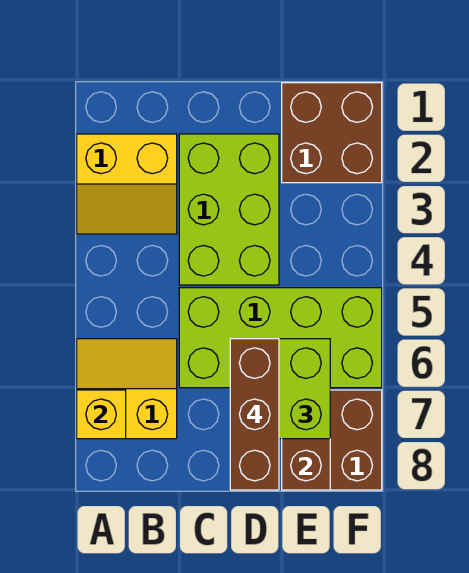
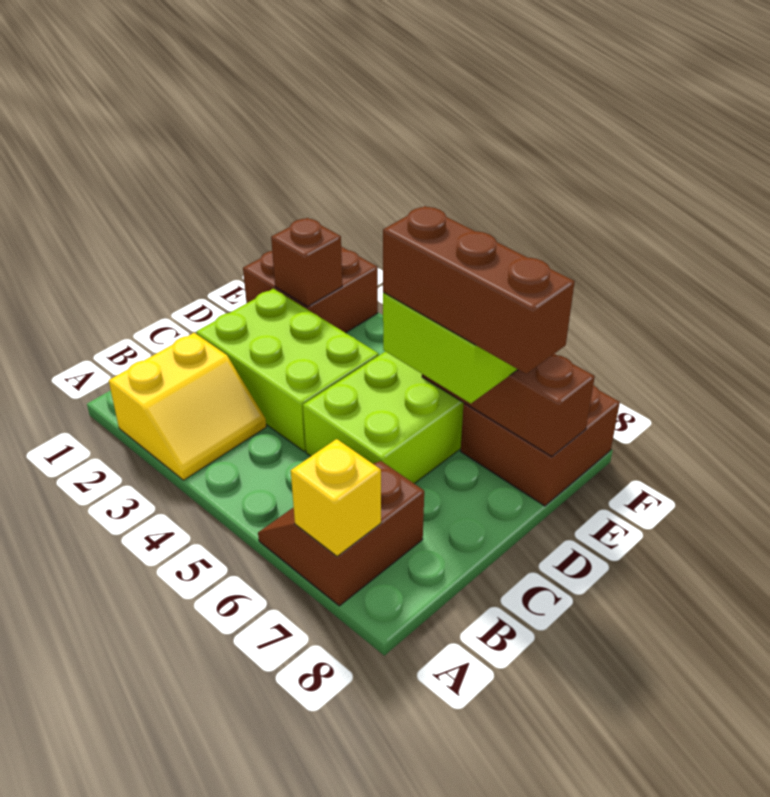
yellow slope A6:B7 level 1 top 7 -> brown slope A6:B7 level 1 top 7
none -> brown brick E2 level 2

